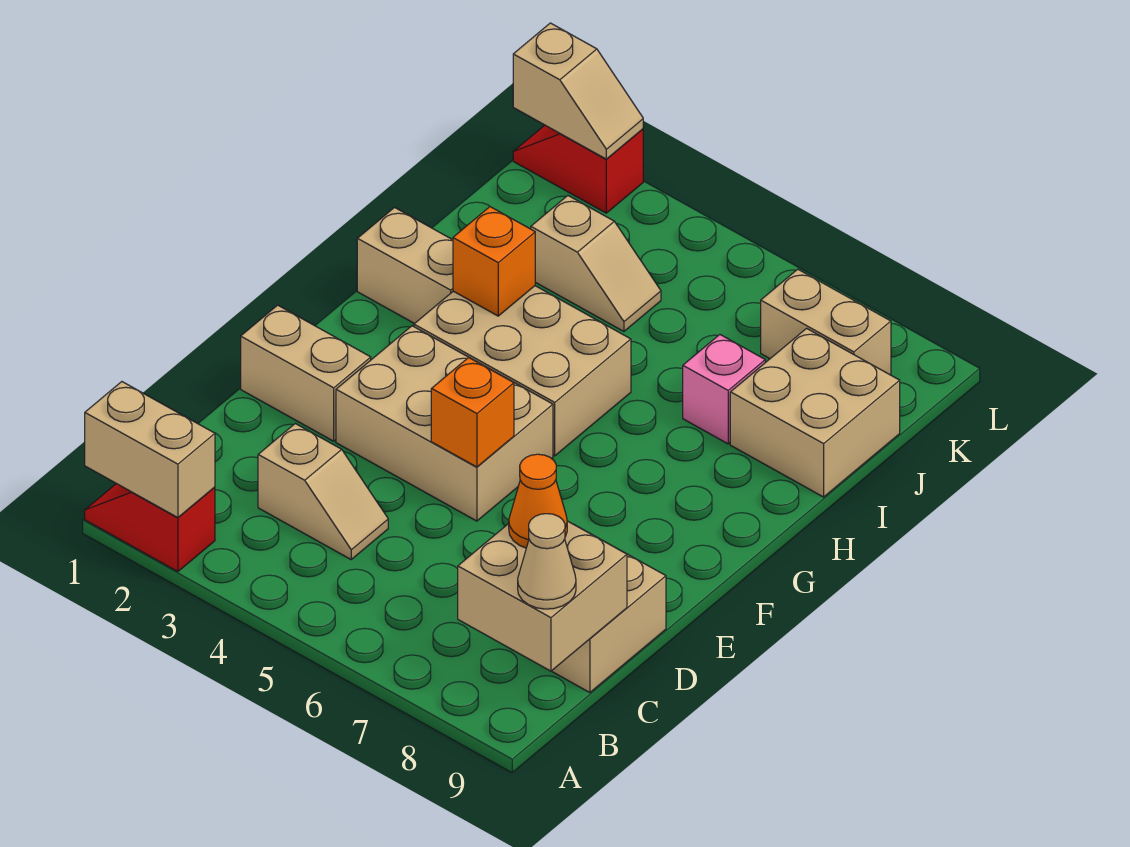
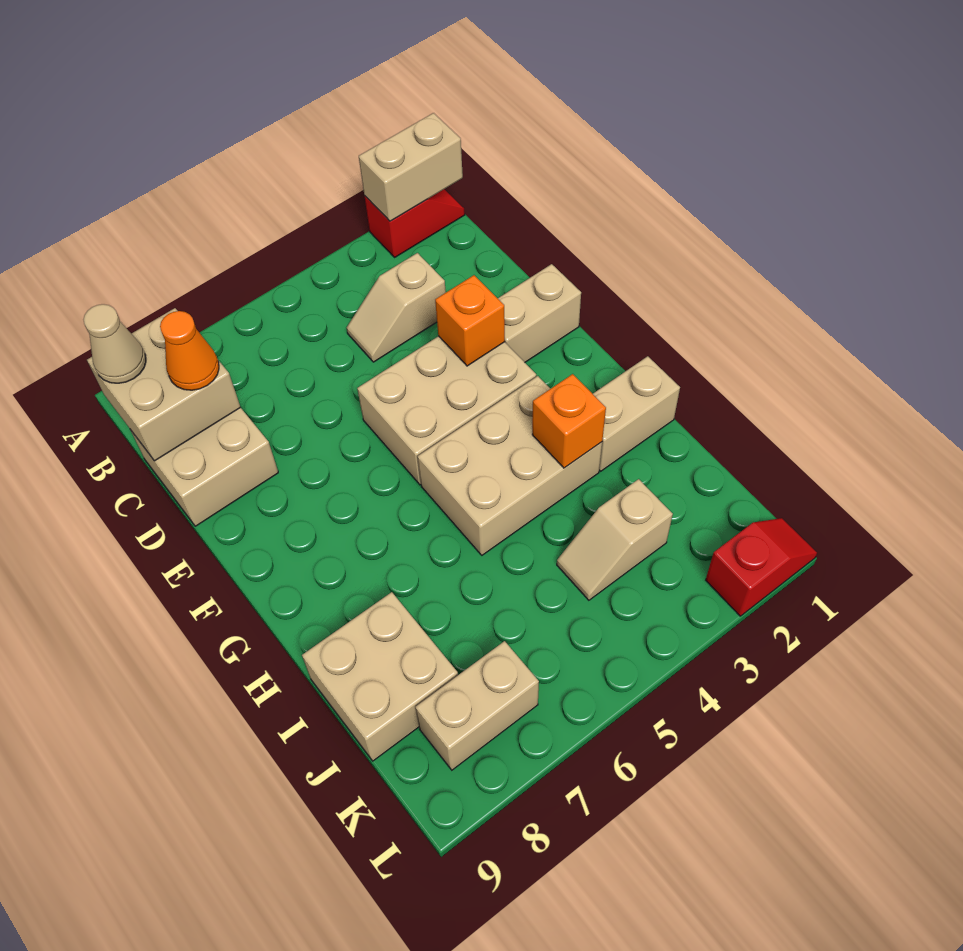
orange brick E5 level 2 -> orange brick E3 level 2
pink brick I7 level 1 -> none
tan slope L1:L2 level 2 top 1 -> none

